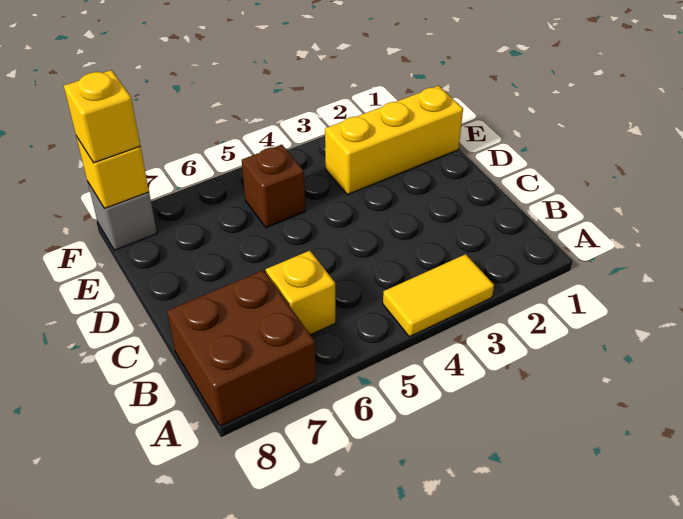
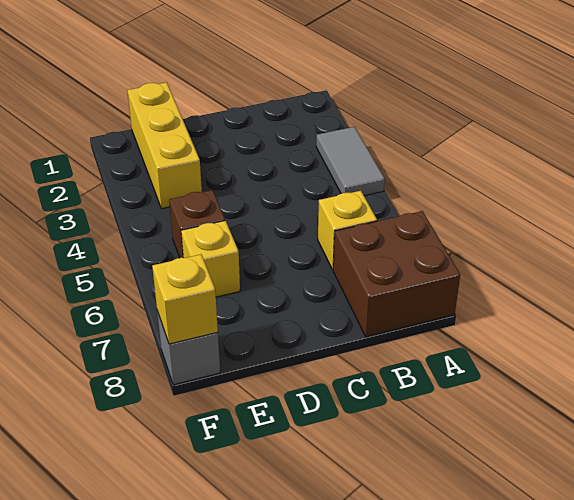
yellow tile A3:A4 level 1 -> grey tile A3:A4 level 1
yellow brick F8 level 3 -> yellow brick E6 level 1

